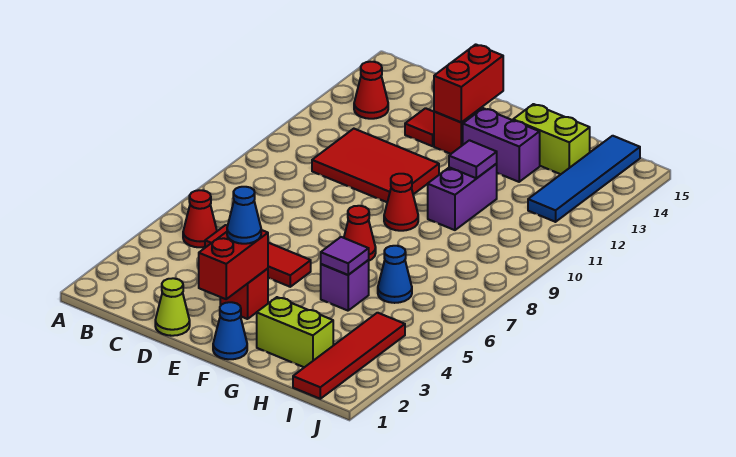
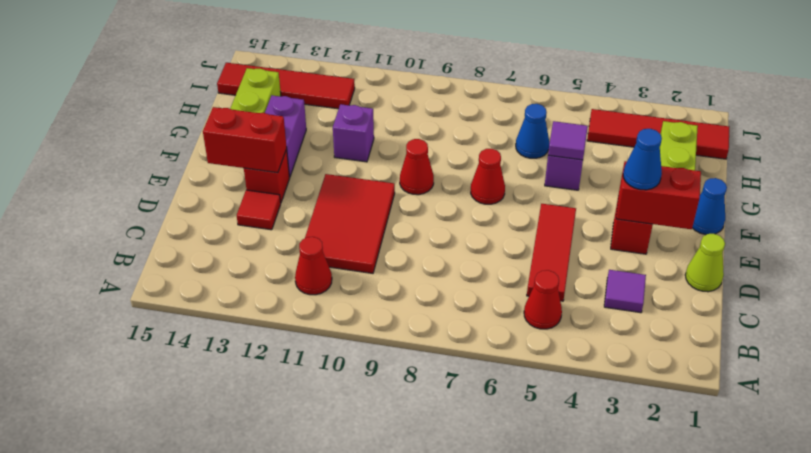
red cone B13 level 1 -> red cone B11 level 1
purple brick G10:G11 level 1 -> purple brick G11 level 1
purple tile G11 level 2 -> purple tile C3 level 1
blue tile I12:I15 level 1 -> red tile I12:I15 level 1

